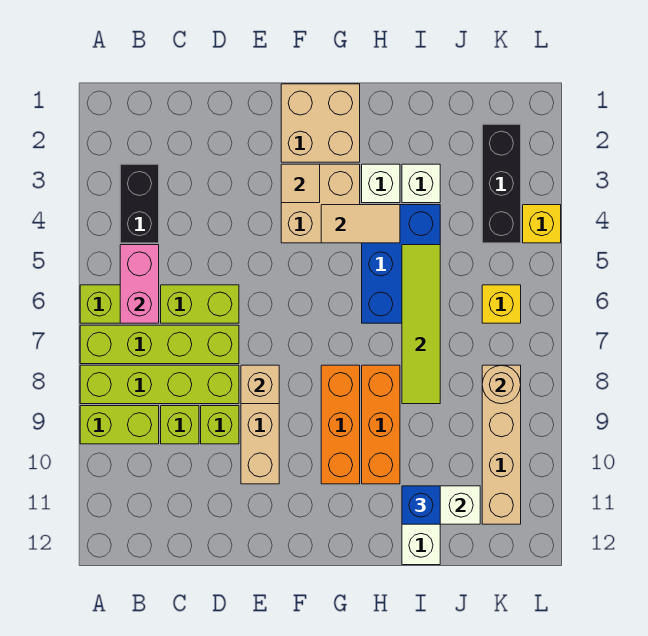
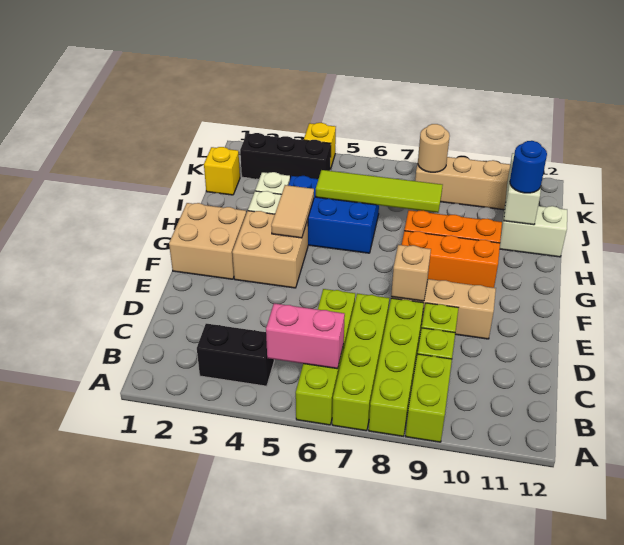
tan tile F3 level 2 -> none
blue brick I11 level 3 -> blue round brick I11 level 3
yellow brick K6 level 1 -> yellow brick J1 level 1

